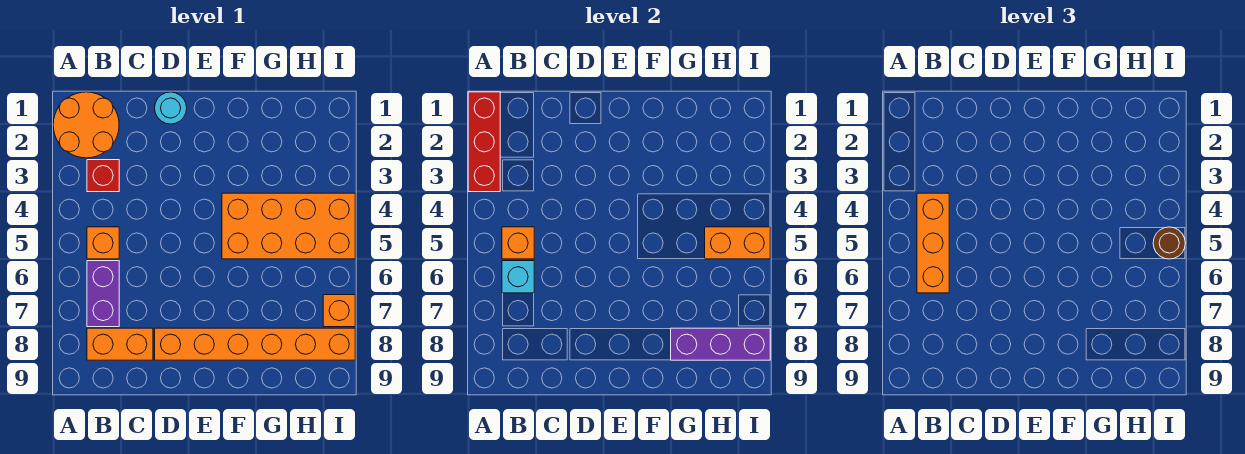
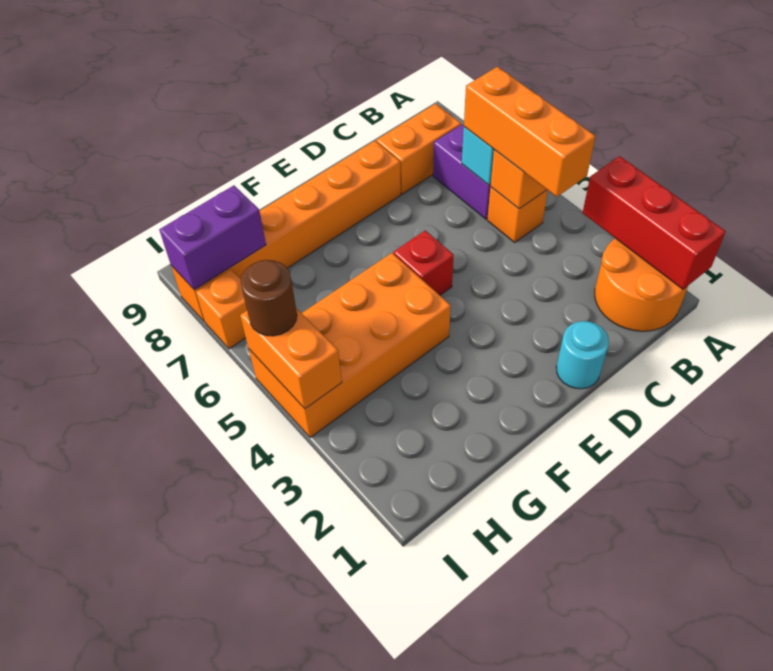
red brick B3 level 1 -> red brick E5 level 1
purple brick G8:I8 level 2 -> purple brick H8:I8 level 2
orange brick H5:I5 level 2 -> orange brick I4:I5 level 2

